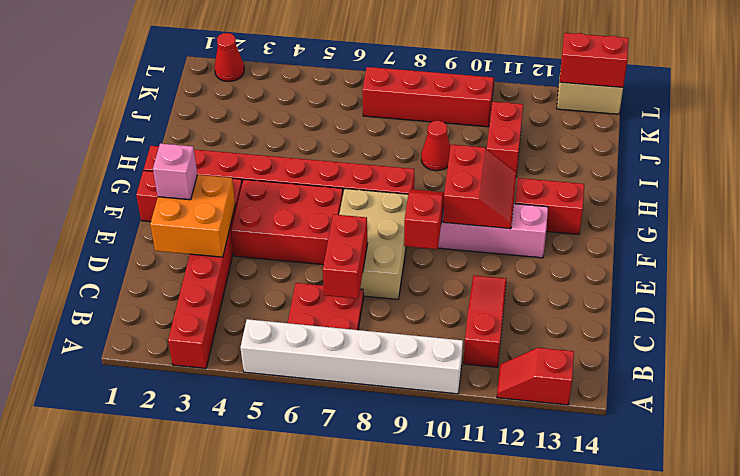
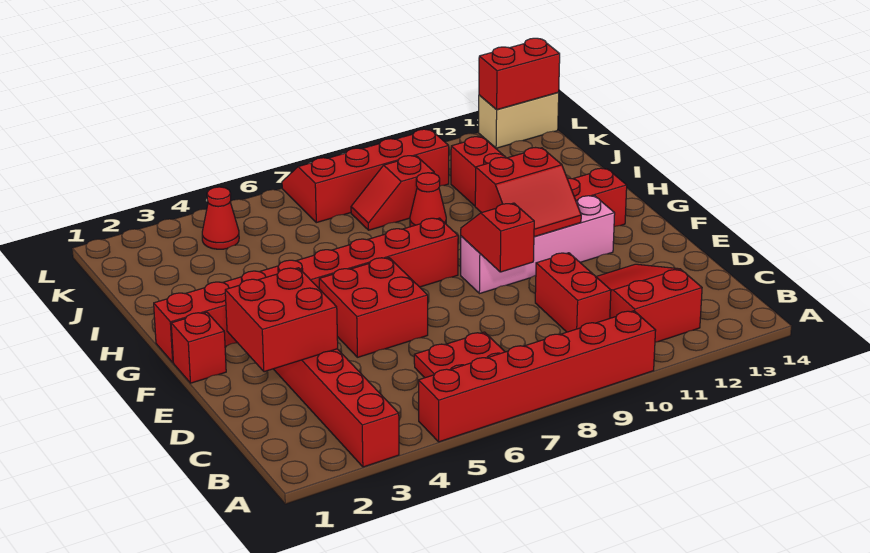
white brick A5:A10 level 1 -> red brick A5:A10 level 1
red slope A12:A13 level 1 top 13 -> red slope J8:J9 level 1 top 9
red slope B11:D11 level 1 top B -> red slope B11:D12 level 1 top B
red brick C7:D7 level 2 -> red brick C10:D10 level 1
orange brick D2:E3 level 2 -> red brick D2:E3 level 2
tan brick D7:F8 level 1 -> none
pink brick E2 level 3 -> none
red brick E4:F6 level 1 -> red brick E5:F6 level 1
red slope F10:G11 level 2 top 10 -> red slope F10:G11 level 2 top G
red cone L2 level 1 -> red cone K4 level 1

